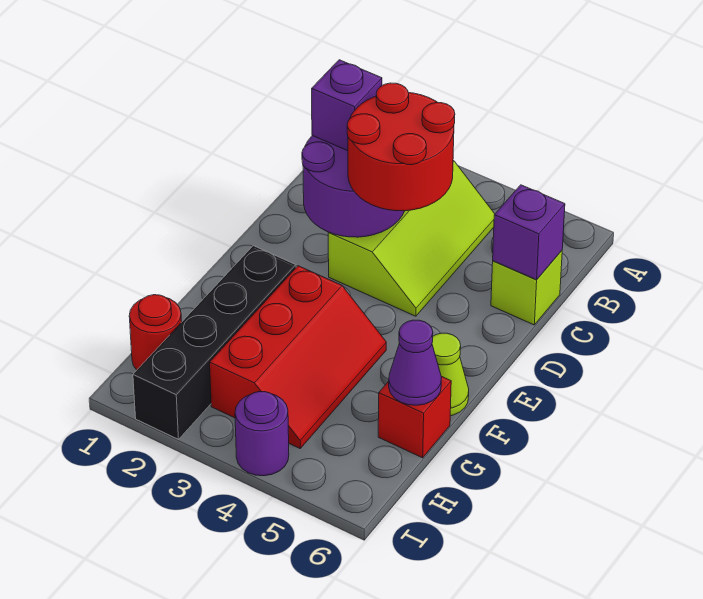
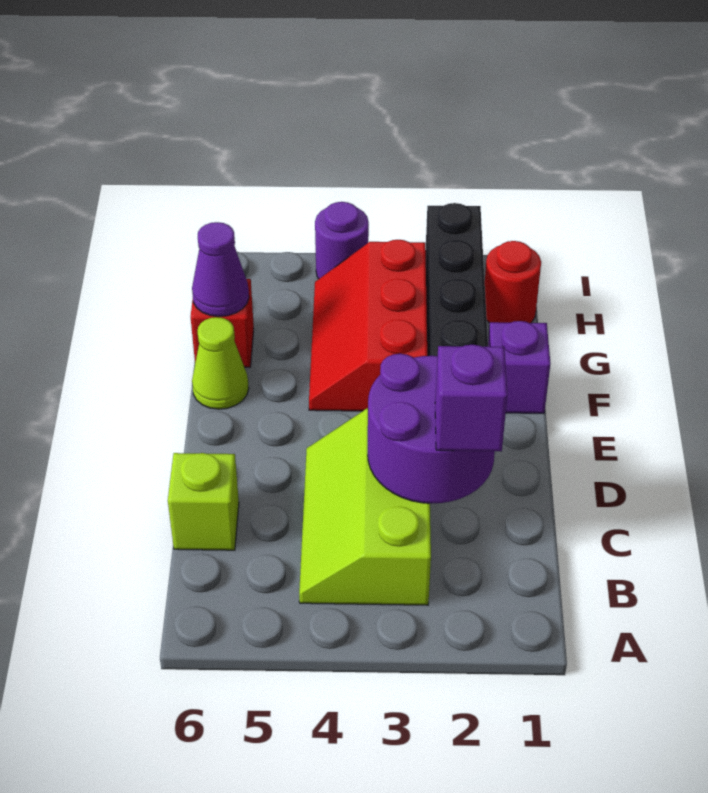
red round brick C3:D4 level 3 -> none
purple brick C6 level 2 -> purple brick F1 level 1

